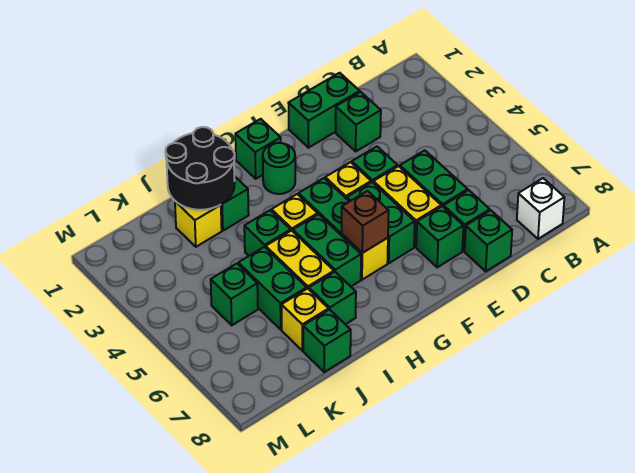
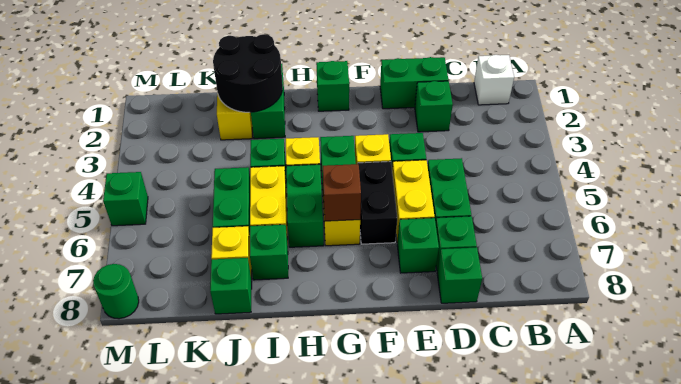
white brick B8 level 1 -> white brick B1 level 1
green brick F5:F6 level 1 -> black brick F5:F6 level 1
green round brick G2 level 1 -> green round brick M8 level 1
green brick K5 level 1 -> green brick M5 level 1

